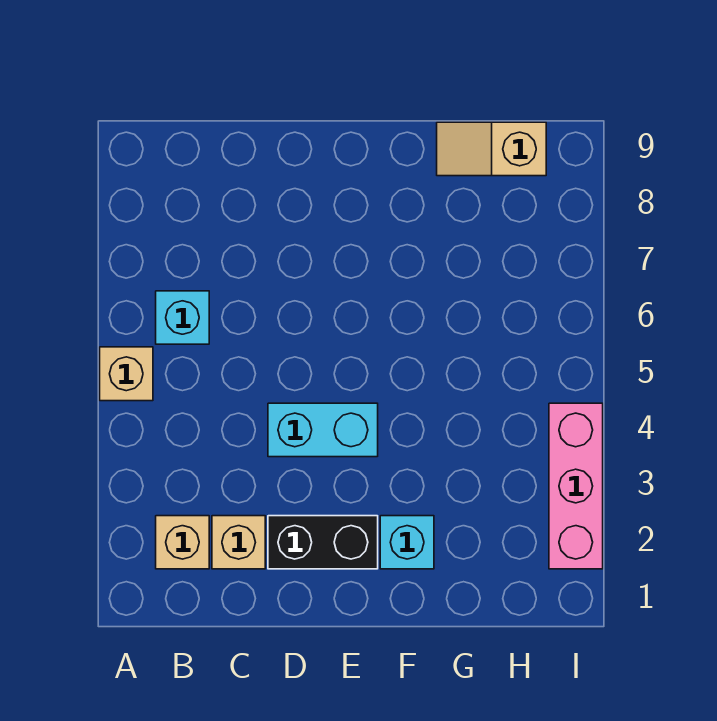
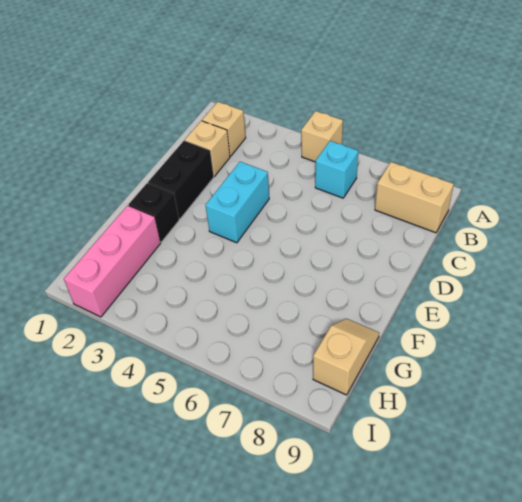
none -> tan brick B8:B9 level 1
cyan brick F2 level 1 -> black brick F2 level 1
pink brick I2:I4 level 1 -> pink brick G2:I2 level 1

